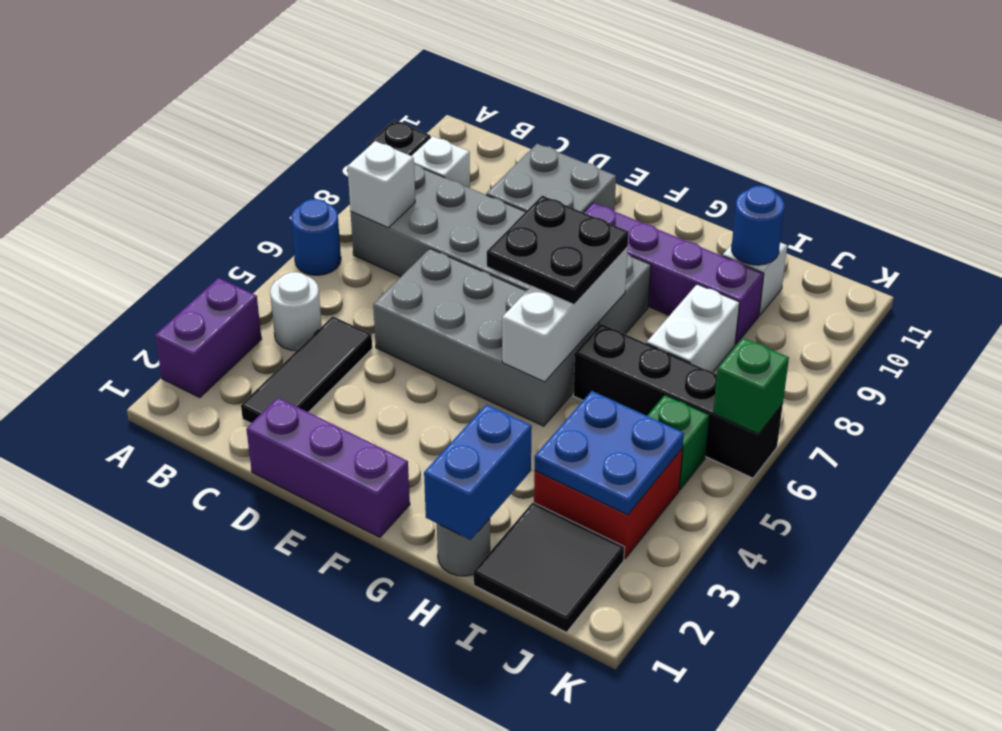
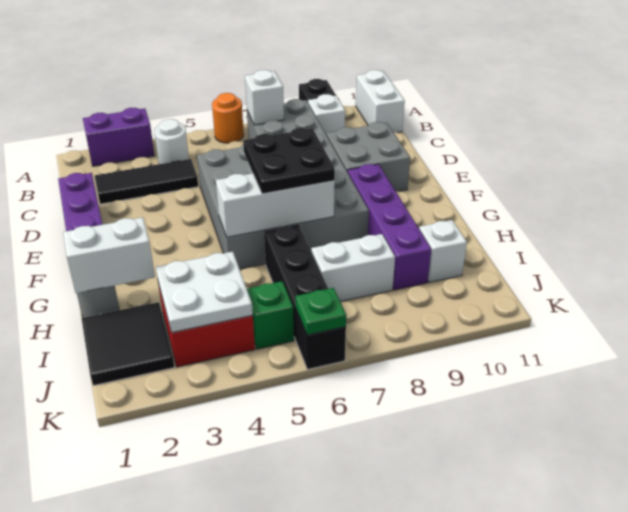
blue round brick A6 level 1 -> orange round brick A6 level 1
none -> white brick A11:B11 level 1
blue brick H1:H2 level 2 -> white brick H1:H2 level 2
blue plate I3:J4 level 2 -> white plate I3:J4 level 2
blue round brick I10 level 2 -> none
green brick K6 level 2 -> green plate K6 level 2

